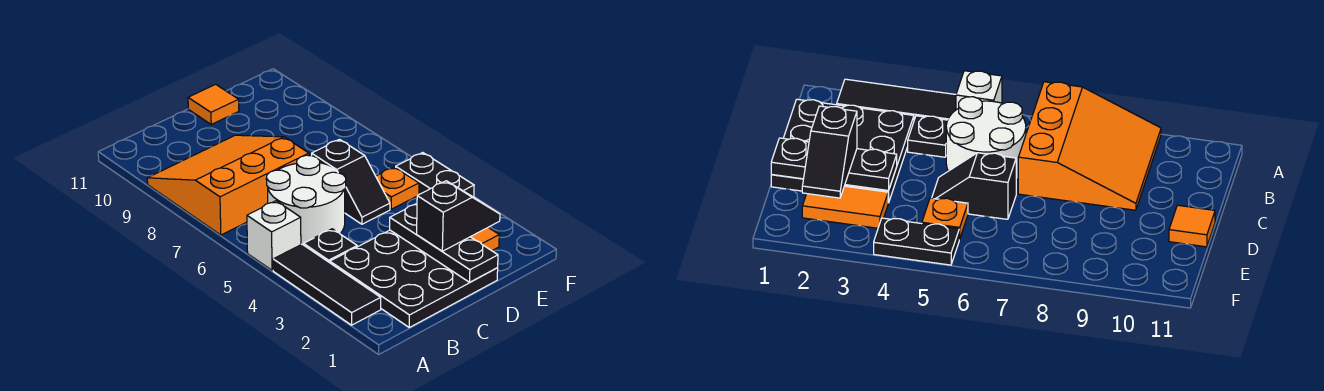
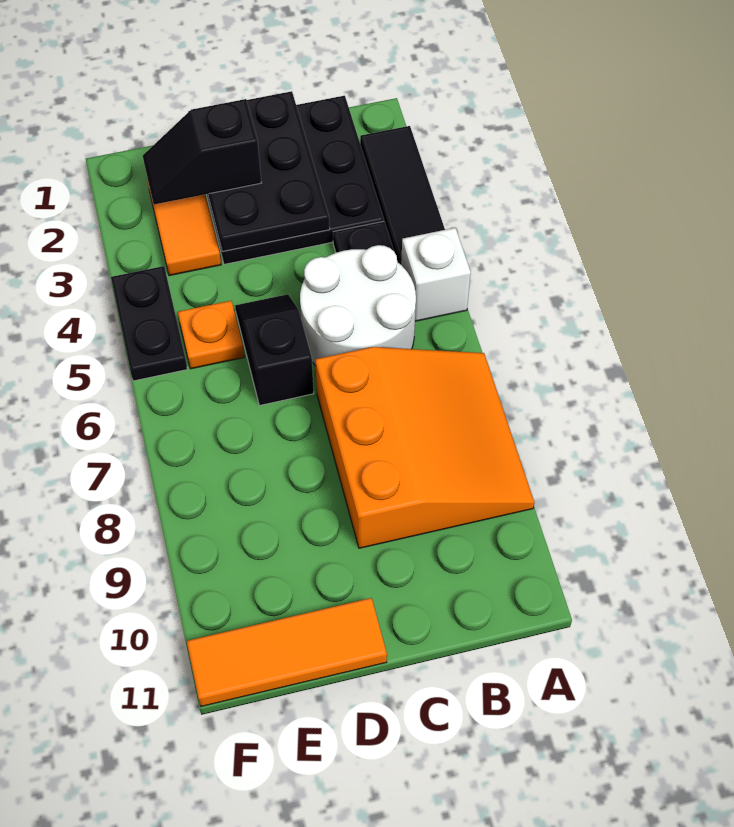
orange slope A7:C9 level 1 top 7 -> orange slope A7:C9 level 1 top C
black plate D1:D3 level 2 -> black plate C1:D3 level 2
orange tile D11 level 1 -> orange tile D11:F11 level 1

